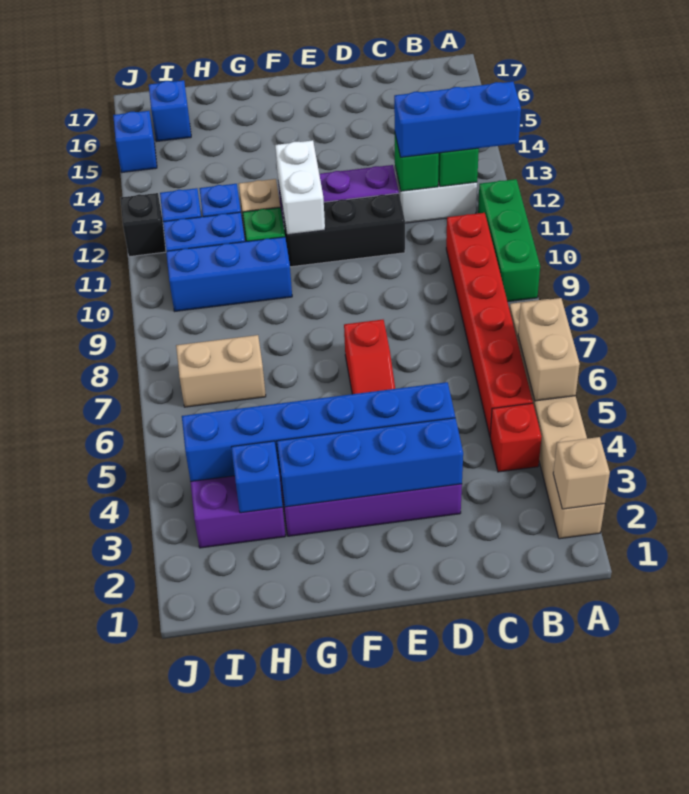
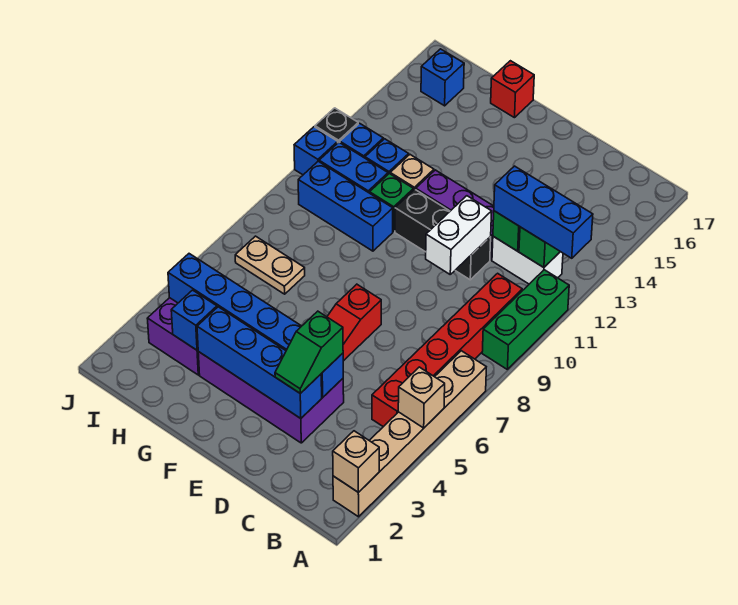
tan brick A5:A6 level 2 -> tan brick A5 level 2
red brick B4 level 1 -> red brick G17 level 1
none -> green slope D3:D4 level 3 top 4
white brick F11:F12 level 2 -> white brick D10:D11 level 2
tan brick H7:I7 level 1 -> tan plate H7:I7 level 1
blue brick J15 level 1 -> blue brick J11 level 1

